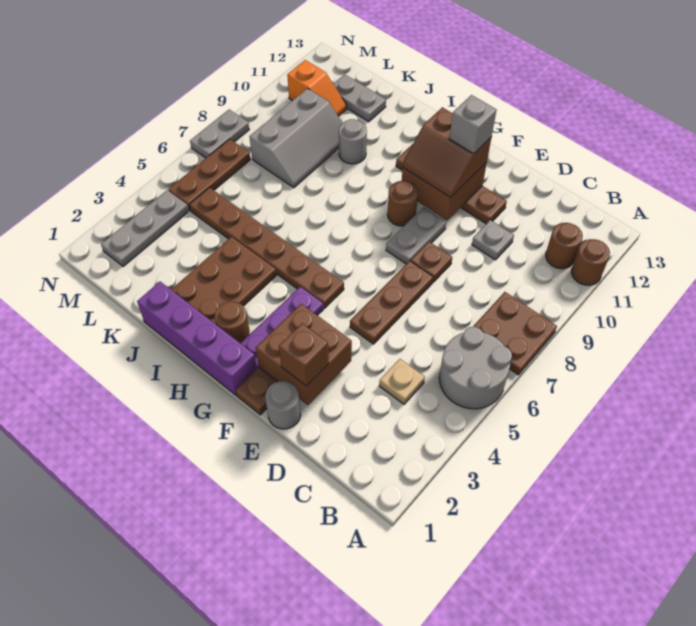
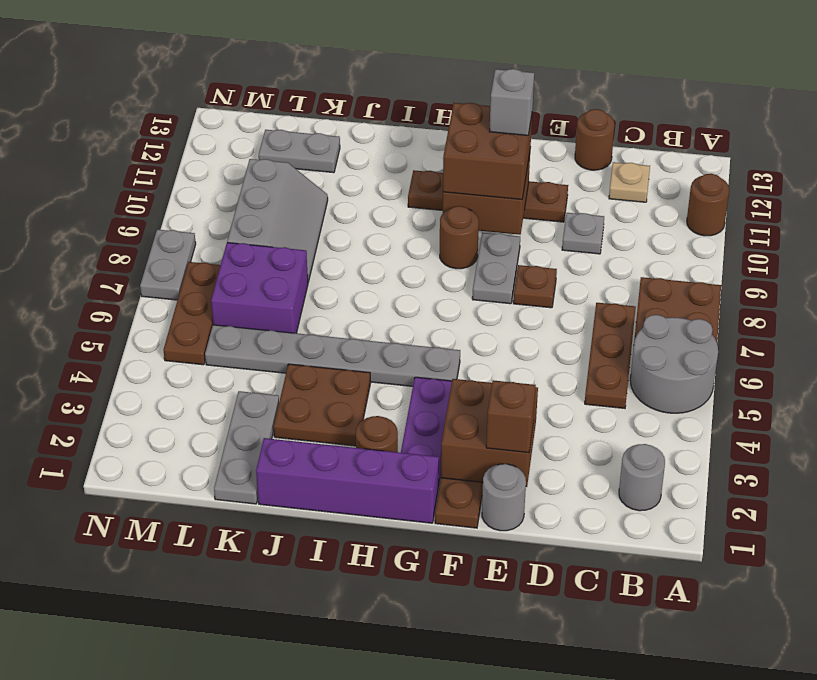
brown round brick B11 level 1 -> brown round brick D13 level 1
tan plate C4 level 1 -> tan plate C12 level 1
brown plate E5:E7 level 1 -> brown plate C5:C7 level 1
brown slope F10:G11 level 3 top 11 -> brown brick F10:G11 level 3
brown plate G5:L5 level 1 -> grey plate G5:L5 level 1
brown plate I2:J4 level 1 -> brown plate I3:J4 level 1
grey round brick J10 level 1 -> grey round brick B2 level 1
none -> purple brick K6:L7 level 1
orange slope L11:M11 level 1 top M -> none
grey plate M2:M4 level 1 -> grey plate K1:K3 level 1

